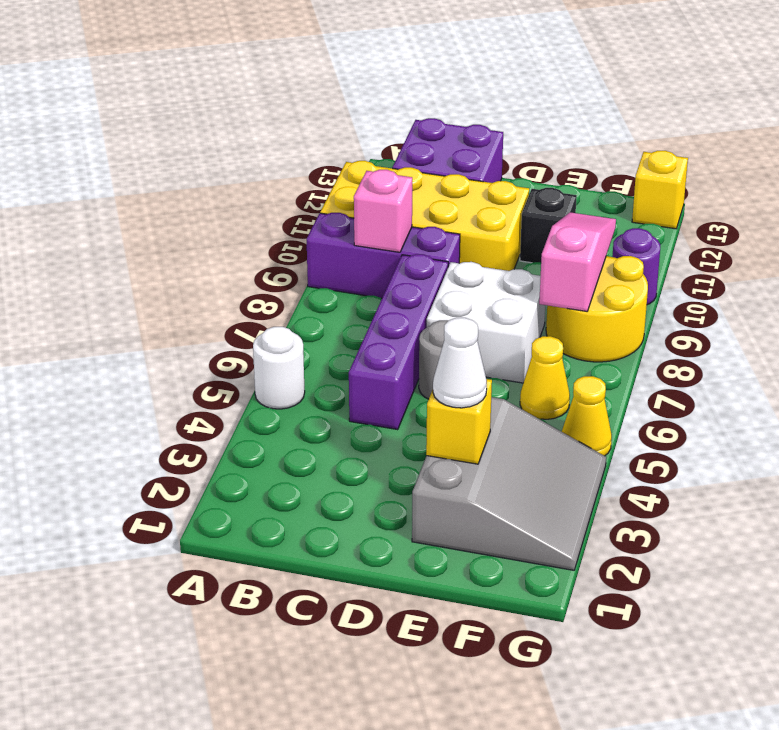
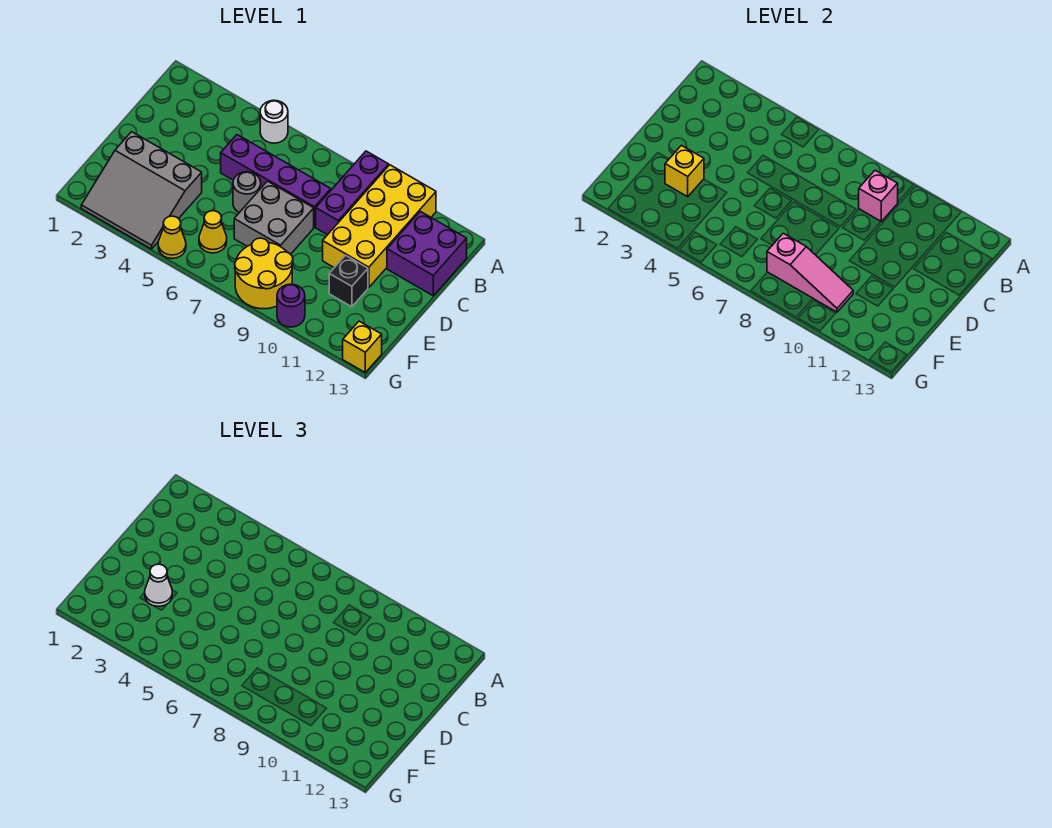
white brick D7:E8 level 1 -> grey brick D7:E8 level 1

